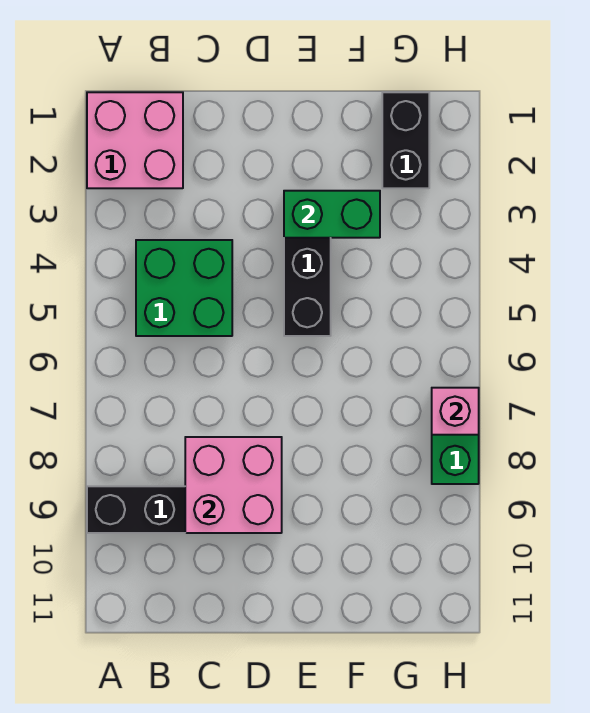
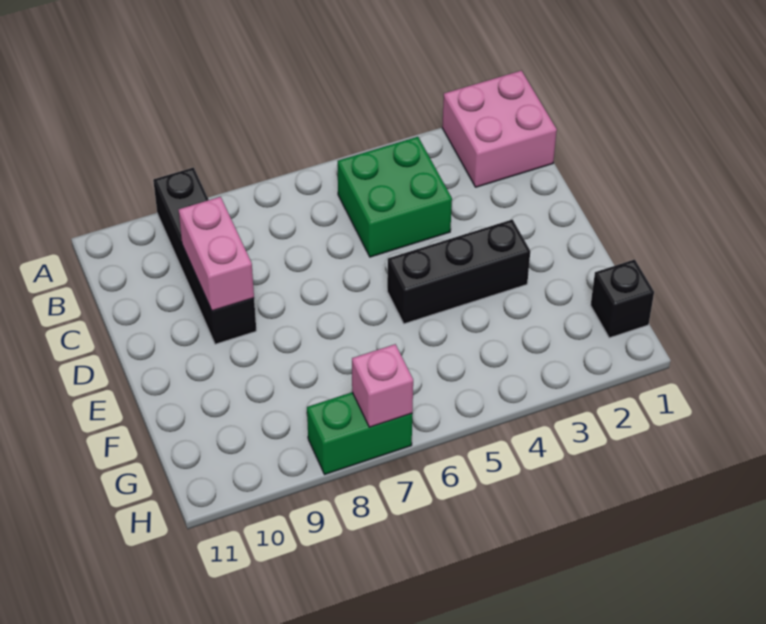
pink brick C8:D9 level 2 -> pink brick C9:D9 level 2
green brick E3:F3 level 2 -> none
black brick G1:G2 level 1 -> black brick G1 level 1

